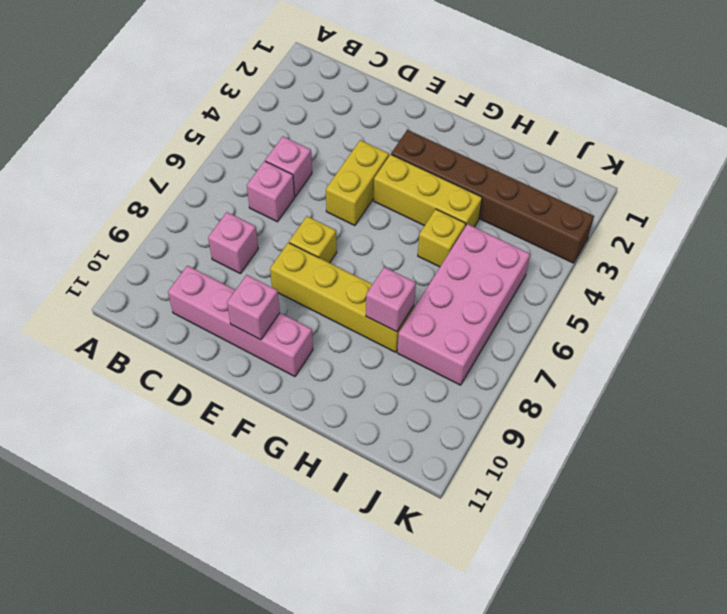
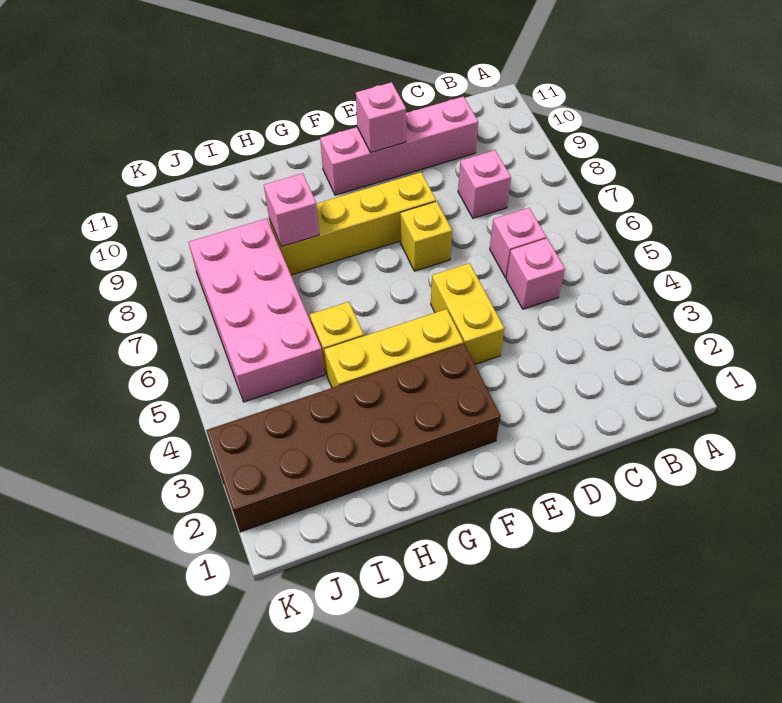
brown brick F3:K3 level 1 -> brown brick F2:K3 level 1

